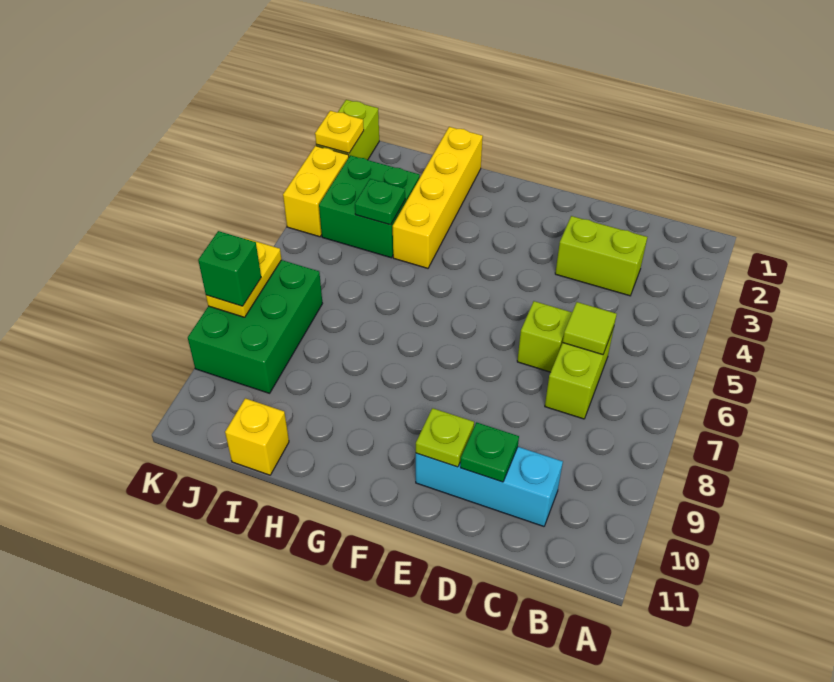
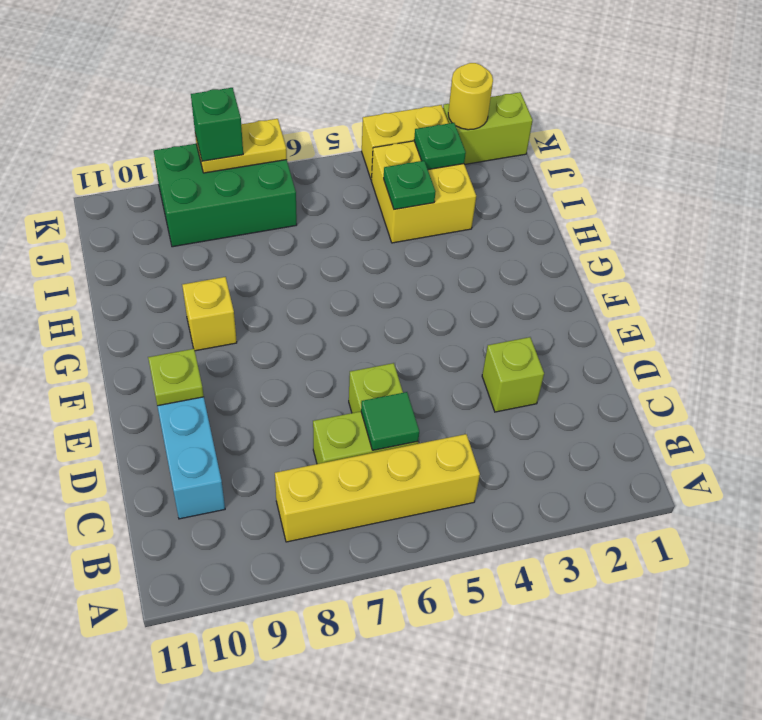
lime brick C3:D3 level 1 -> lime brick D3 level 1
lime tile C6 level 2 -> green tile C6 level 2
green plate D10 level 2 -> green plate J3 level 2
yellow brick H1:H4 level 1 -> yellow brick B5:B8 level 1
green brick I3:J4 level 1 -> yellow brick I3:J4 level 1
yellow brick I11 level 1 -> yellow brick G9 level 1
yellow plate K2 level 2 -> yellow round brick K2 level 2

